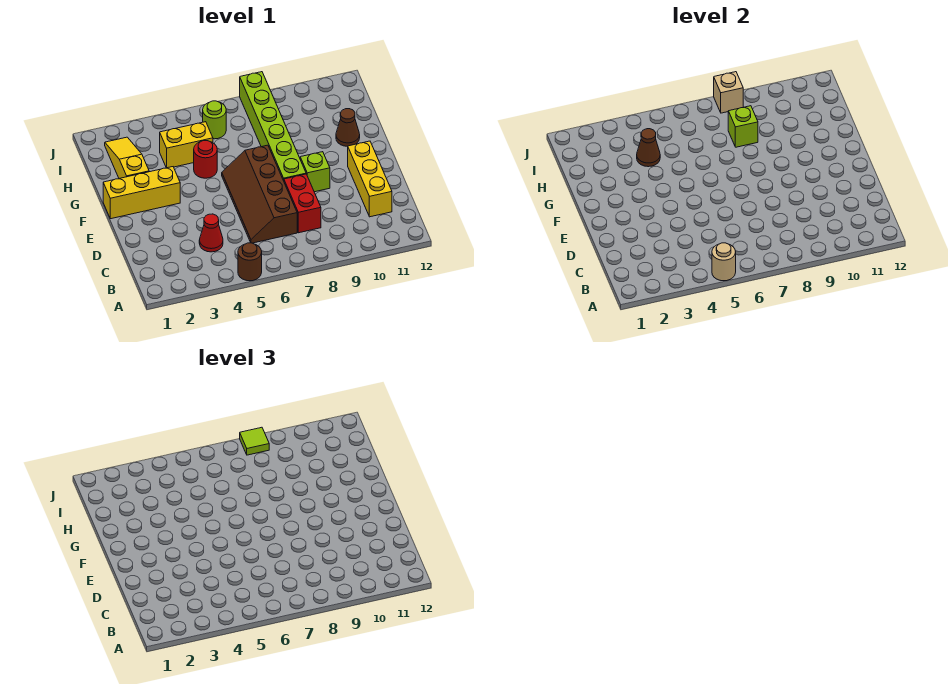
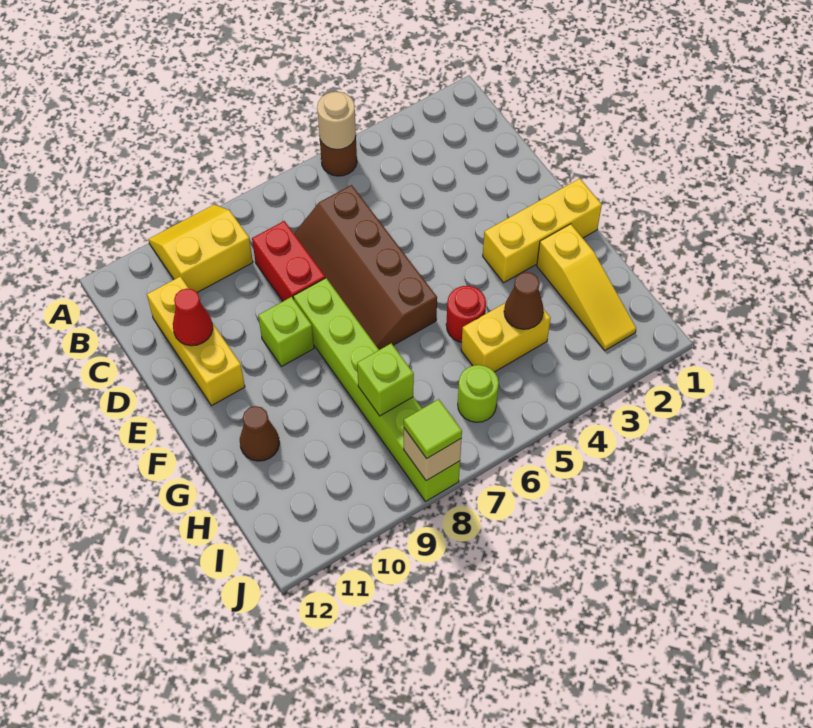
none -> yellow slope A9:B10 level 1 top B
red cone C4 level 1 -> red cone D11 level 2
brown slope C6:F7 level 1 top 7 -> brown slope C6:F7 level 1 top 6

